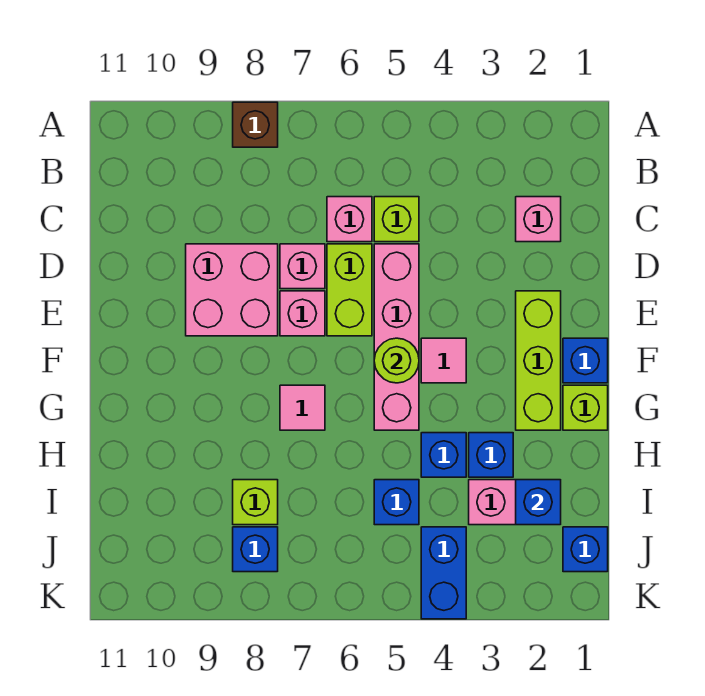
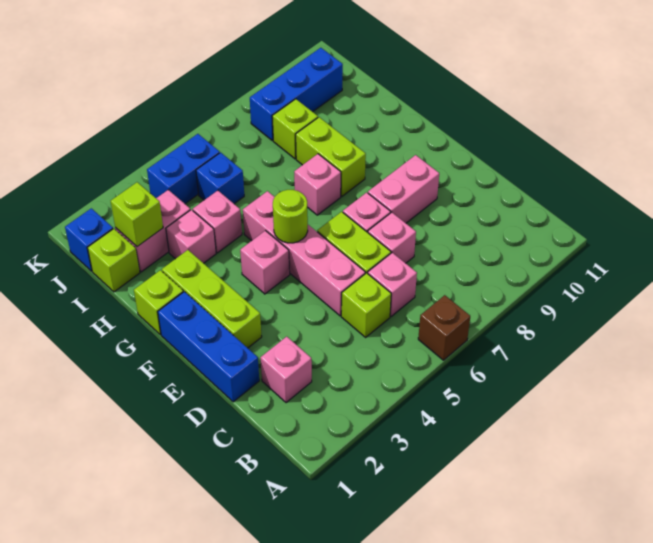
brown brick A8 level 1 -> brown brick A6 level 1
pink brick D8:E9 level 1 -> pink brick E8:E9 level 1
blue brick F1 level 1 -> blue brick D1:F1 level 1
pink tile F4 level 1 -> pink brick F4 level 1
pink tile G7 level 1 -> pink brick G7 level 1
none -> lime brick G8:H8 level 1
blue brick H3 level 1 -> pink brick H3 level 1
blue brick H4 level 1 -> pink brick H4 level 1
none -> lime brick I1 level 1
blue brick I2 level 2 -> lime brick I2 level 2
blue brick J4:K4 level 1 -> blue brick J4:J5 level 1
blue brick J8 level 1 -> blue brick J8:J10 level 1

